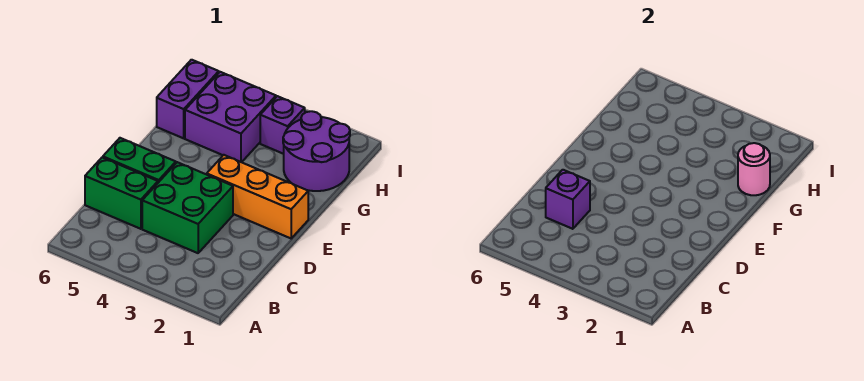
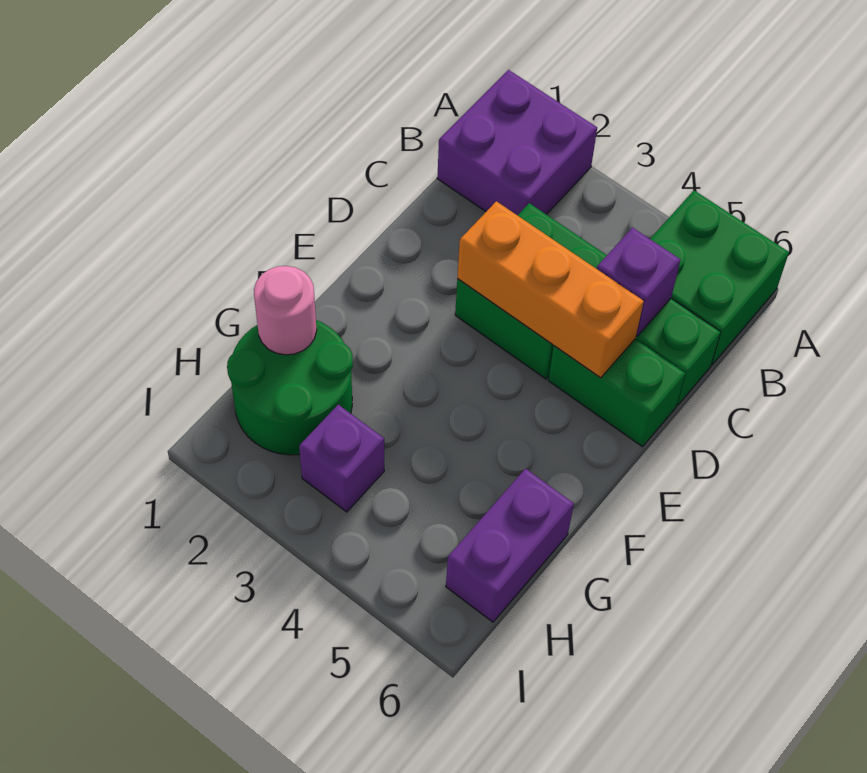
none -> green brick A5:B6 level 1
orange brick E1:E3 level 1 -> orange brick D3:D5 level 2
purple round brick G1:H2 level 1 -> green round brick G1:H2 level 1
purple brick G4:H5 level 1 -> purple brick A1:B2 level 1

